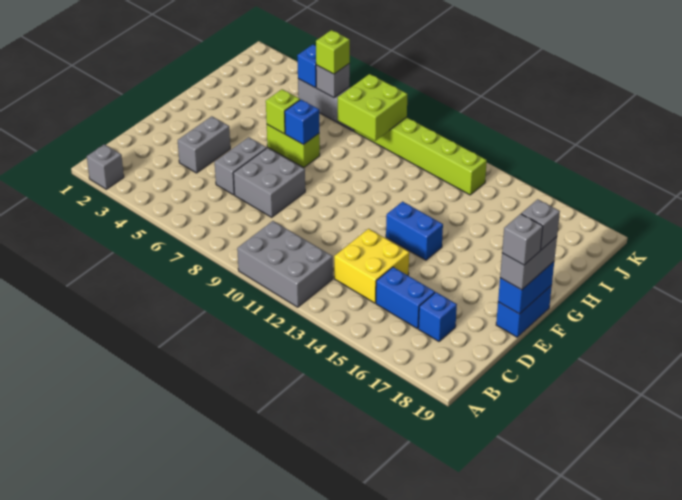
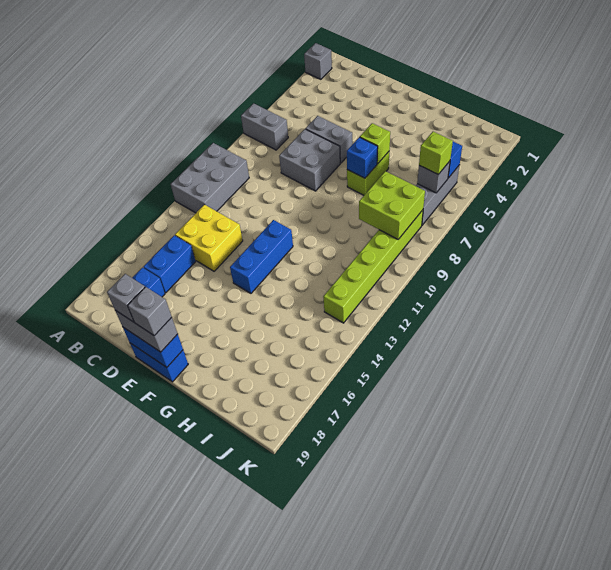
grey brick D4:E4 level 1 -> grey brick A7:B7 level 1
blue brick F13:F14 level 1 -> blue brick F12:F14 level 1

